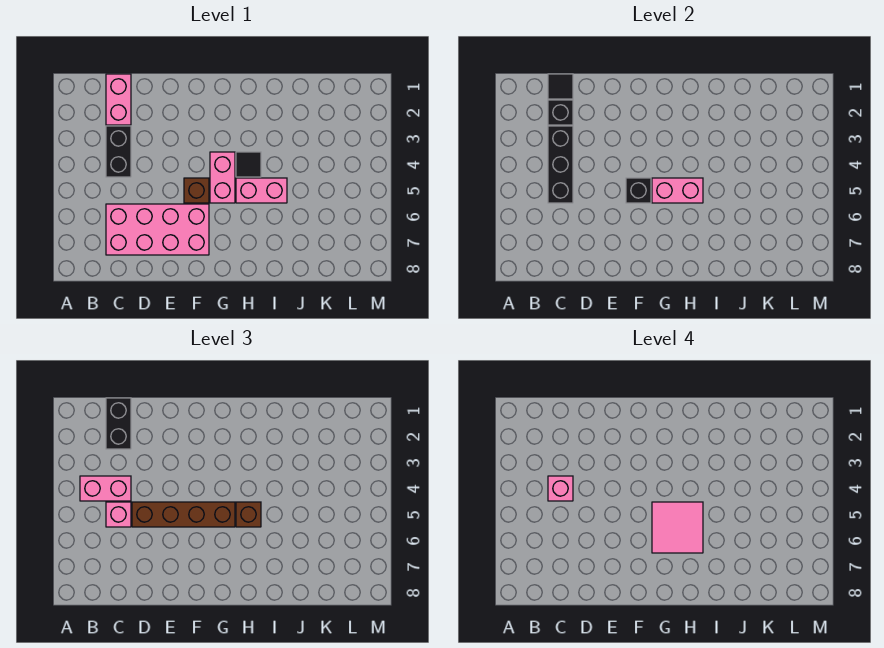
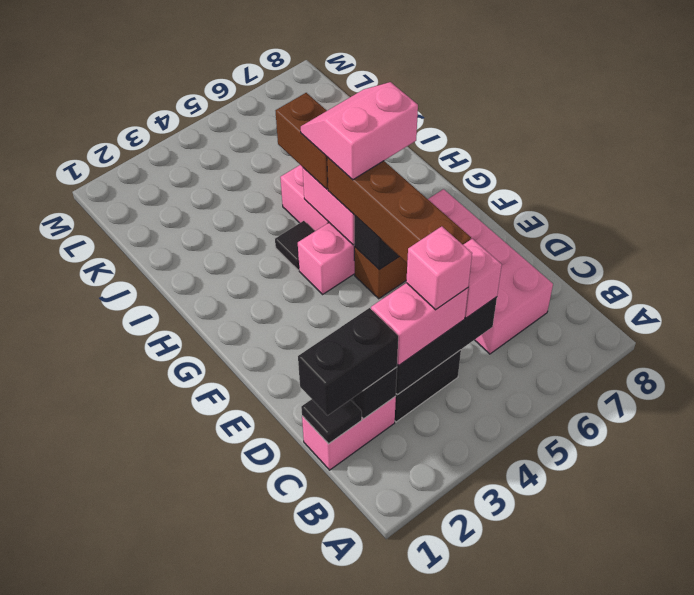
pink brick B4:C4 level 3 -> pink brick C3:C4 level 3
pink tile G5:H6 level 4 -> pink slope G5:H6 level 4 top G
brown brick H5 level 3 -> brown brick H5:I5 level 3

